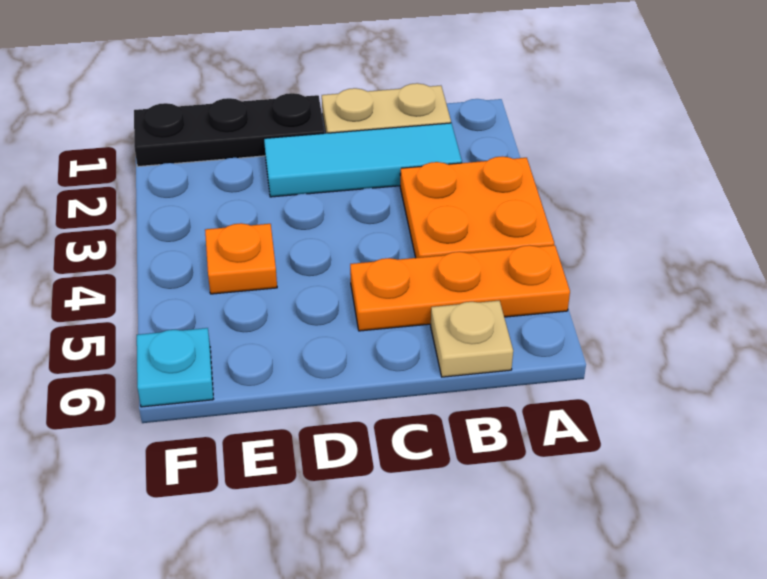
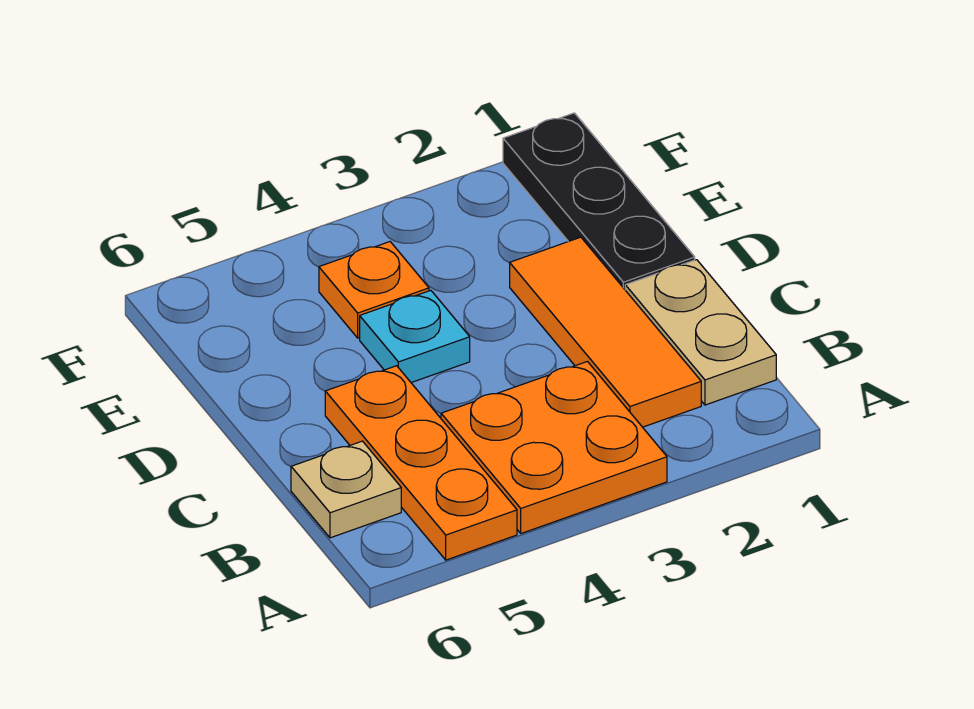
cyan tile B2:D2 level 1 -> orange tile B2:D2 level 1
cyan plate F6 level 1 -> cyan plate D4 level 1

